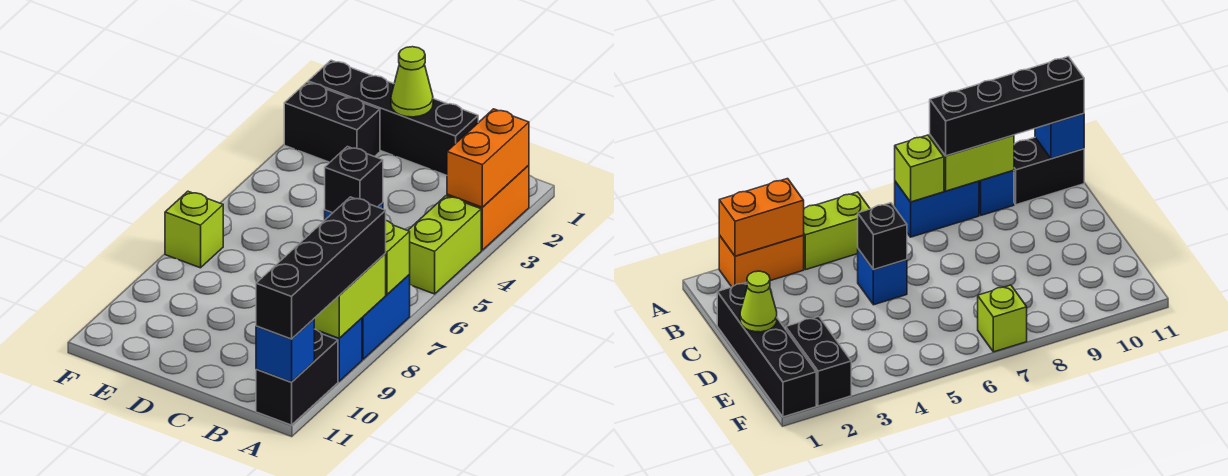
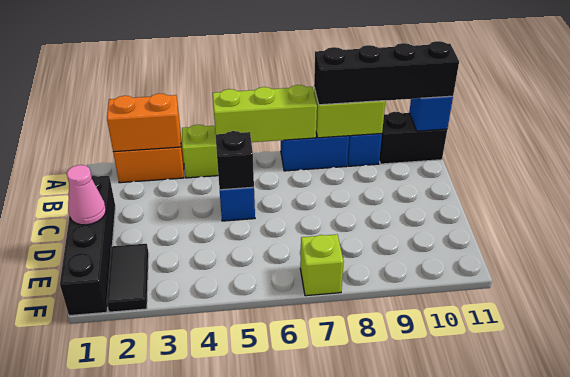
lime brick A7 level 2 -> lime brick A5:A7 level 2
lime cone D1 level 2 -> pink cone D1 level 2
black brick E2:F2 level 1 -> black tile E2:F2 level 1

